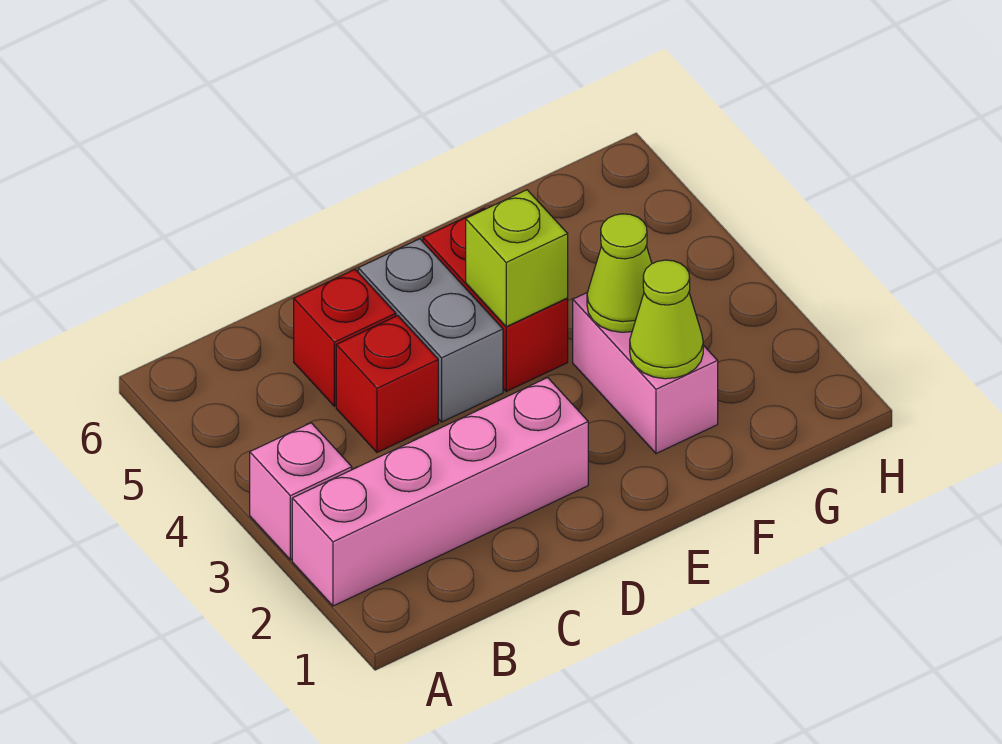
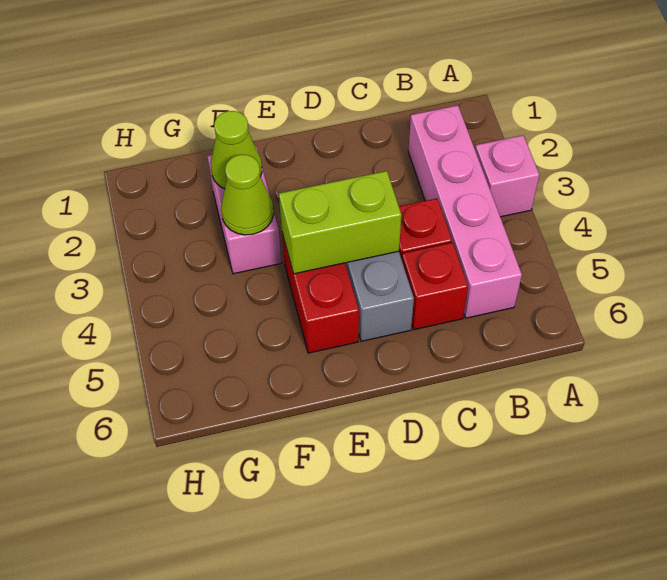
pink brick A2:D2 level 1 -> pink brick B2:B5 level 1
lime brick E4 level 2 -> lime brick D4:E4 level 2

